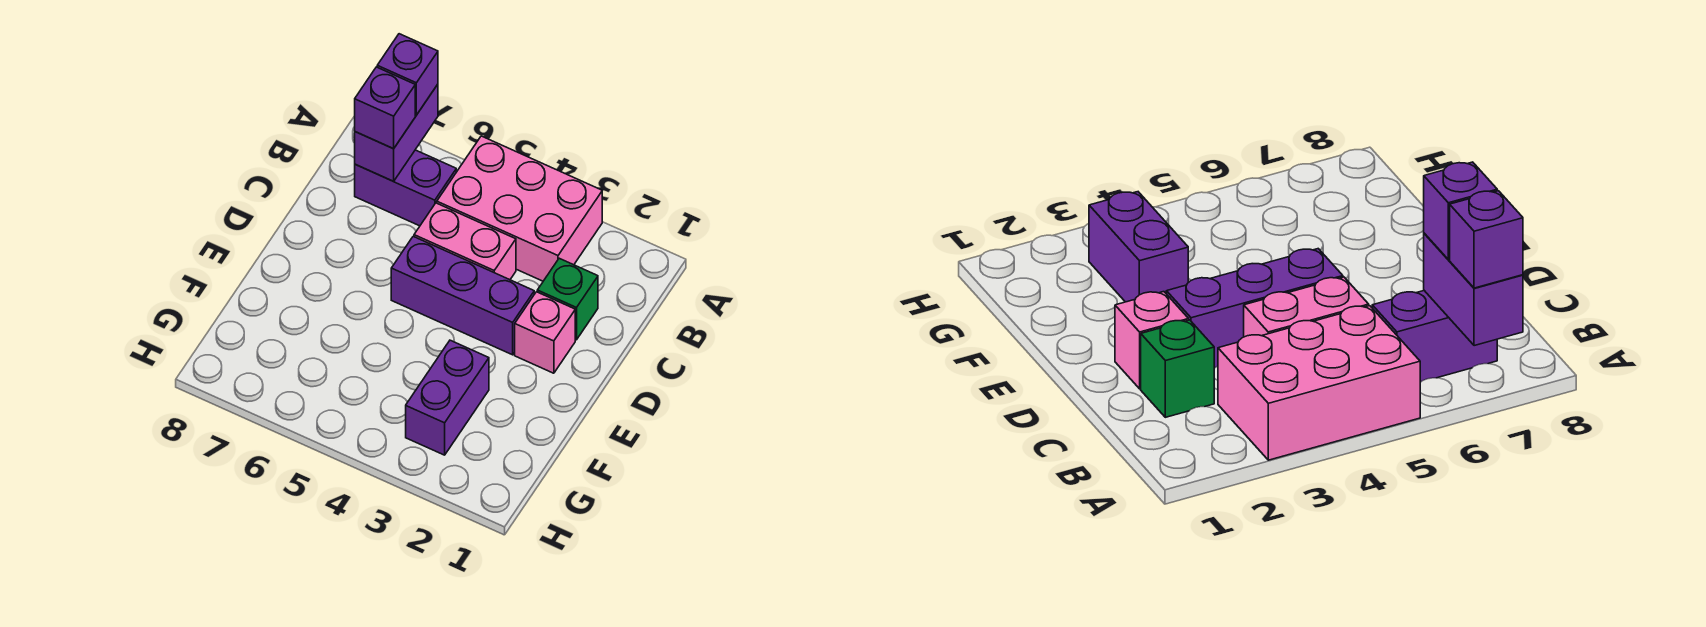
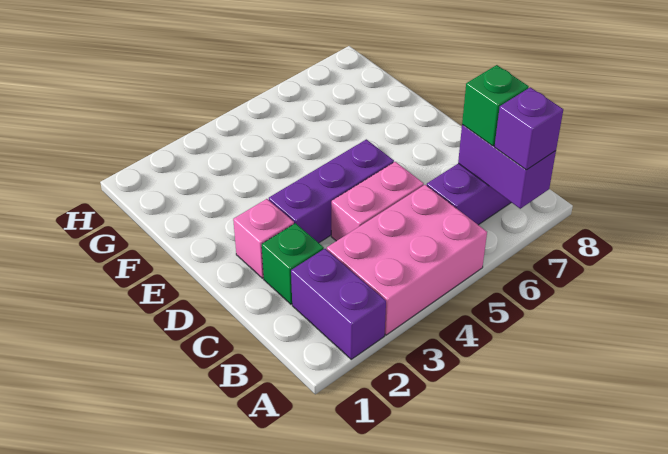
purple brick B7 level 3 -> green brick B7 level 3
purple brick F3:G3 level 1 -> purple brick A2:B2 level 1

